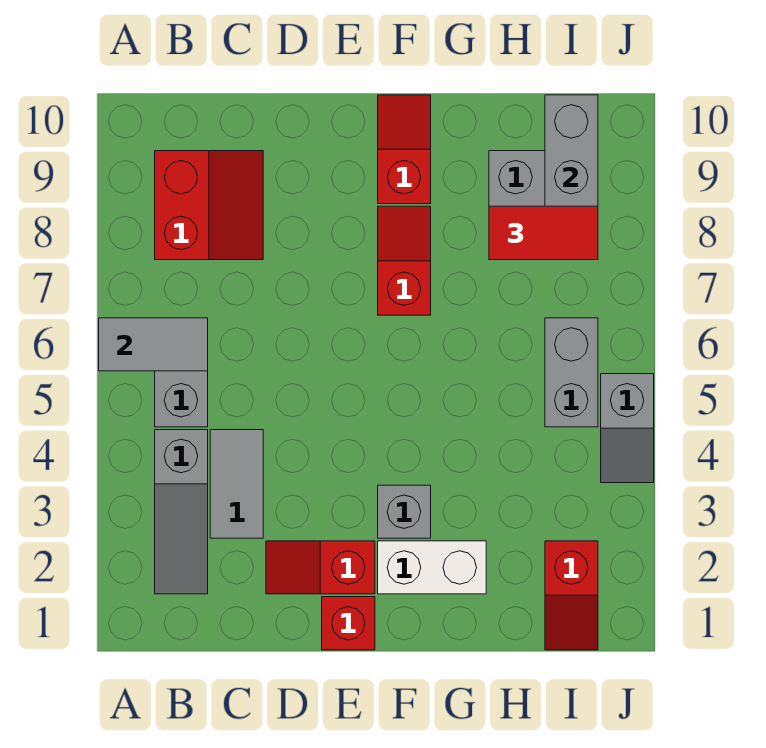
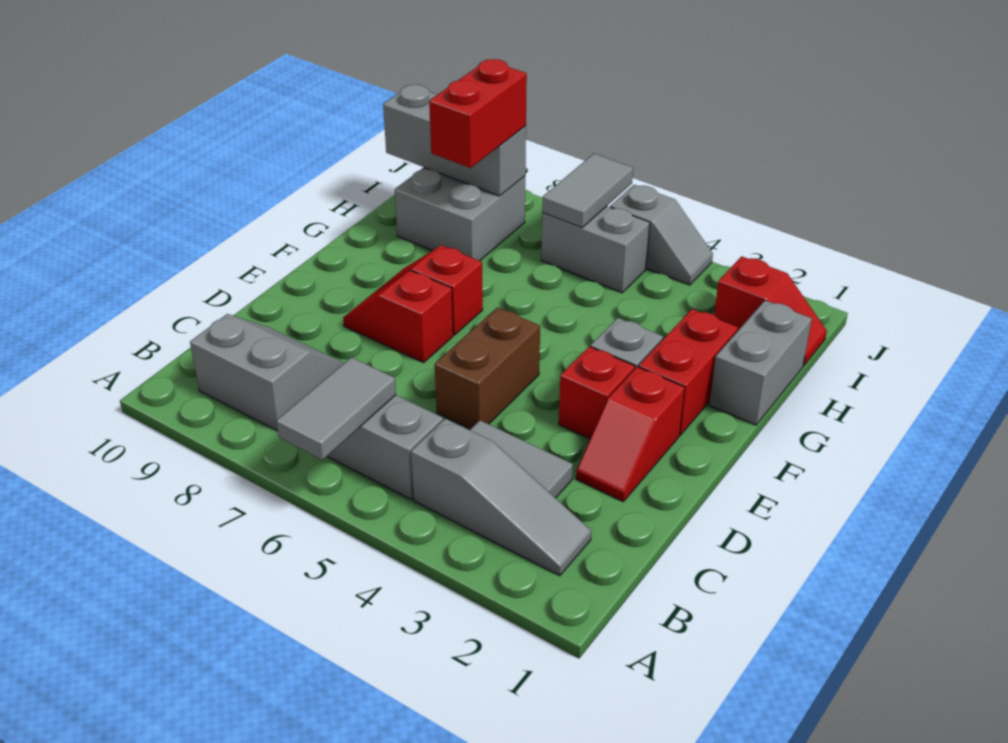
red slope B8:C9 level 1 top B -> grey slope B8:C9 level 1 top B
none -> brown brick D5:E5 level 1
red brick E1 level 1 -> red brick E3 level 1
white brick F2:G2 level 1 -> red brick F2:G2 level 1
red slope F9:F10 level 1 top 9 -> red slope E7:E8 level 1 top 7
none -> grey brick G1:H1 level 1
red tile H8:I8 level 3 -> red brick H8:I8 level 3
none -> grey tile I6:J6 level 2

